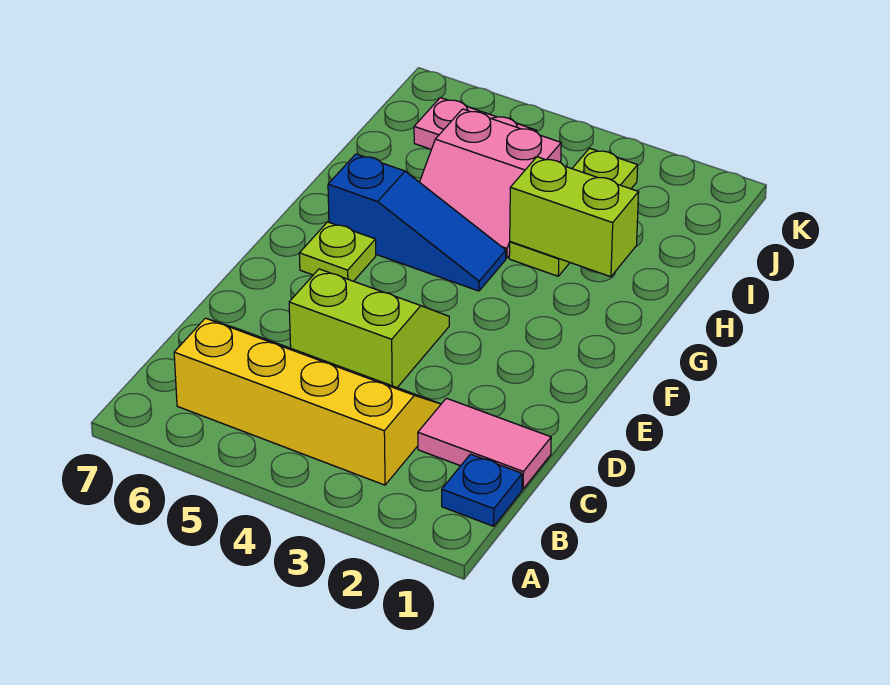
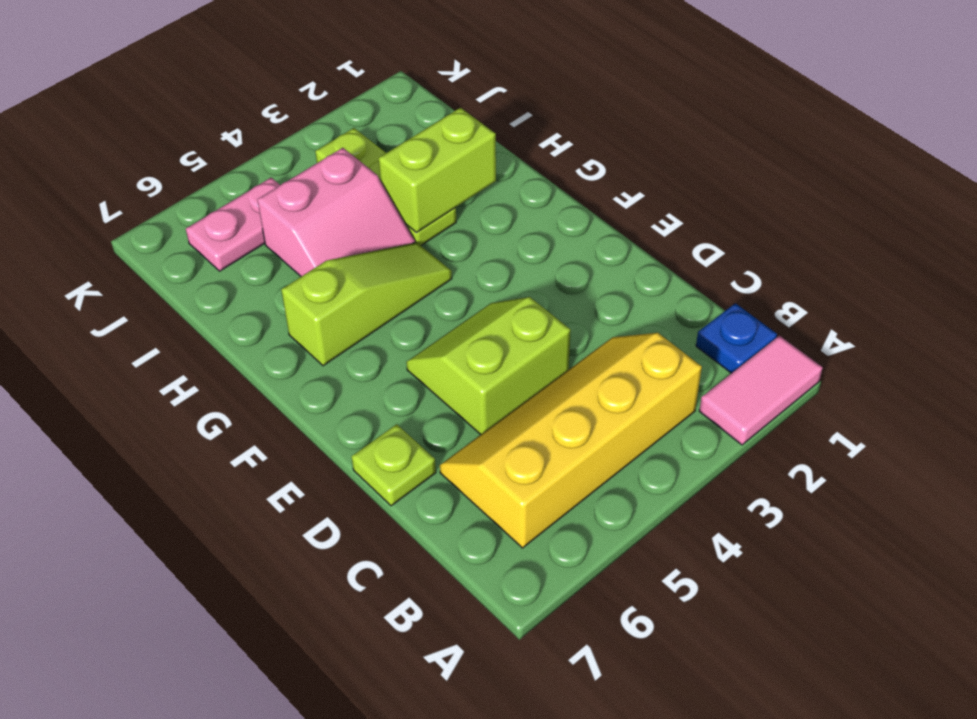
pink tile C1:C2 level 1 -> pink tile A1:A2 level 1
lime plate F6 level 1 -> lime plate D7 level 1
blue slope G4:G6 level 1 top 6 -> lime slope G4:G6 level 1 top 6

